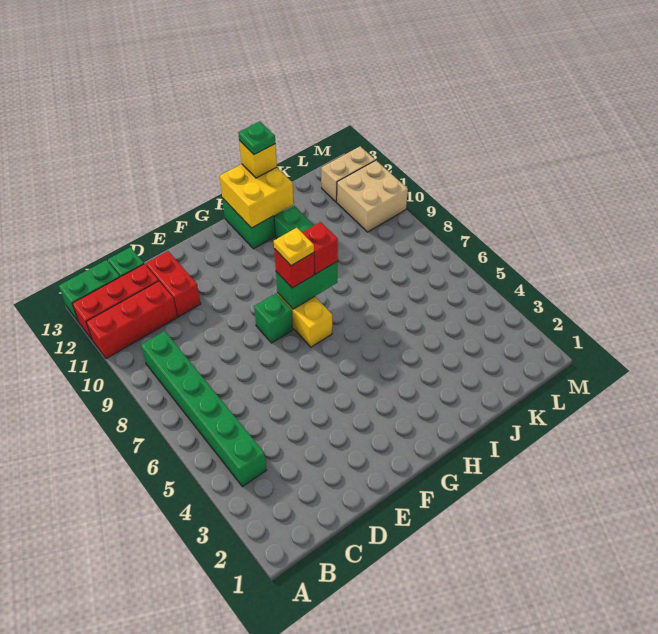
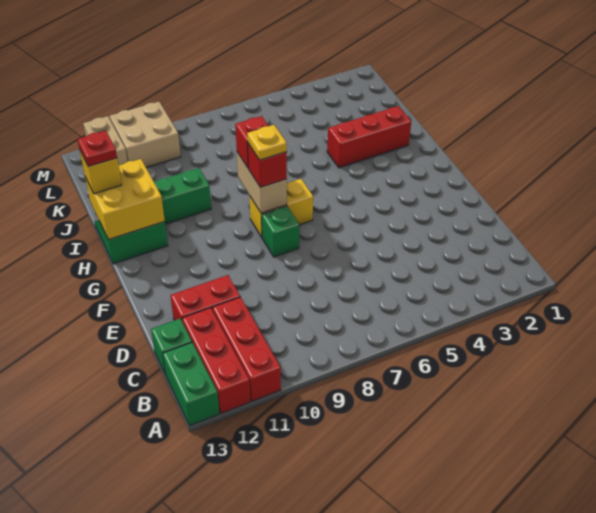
green brick B4:B9 level 1 -> none
green brick G8:H8 level 2 -> tan brick G8:H8 level 2
none -> red brick I2:I4 level 1
green plate I13 level 4 -> red plate I13 level 4

